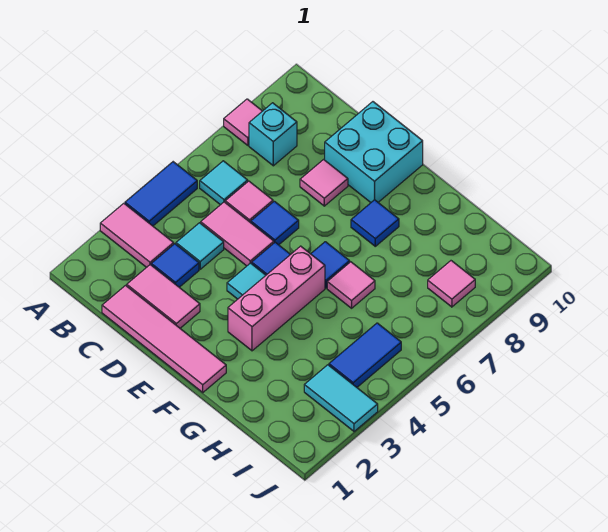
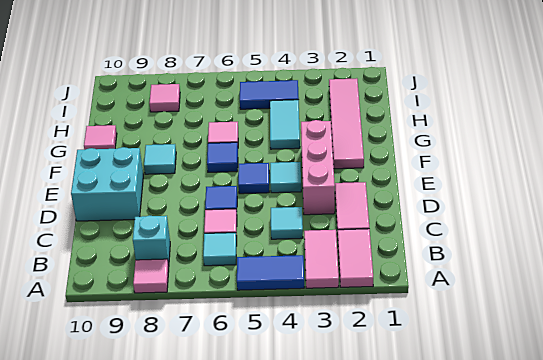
pink tile C1:F1 level 1 -> pink tile F2:I2 level 1
blue tile C3 level 1 -> none
pink tile C5:D5 level 1 -> pink tile A2:B2 level 1
pink tile D8 level 1 -> pink tile G10 level 1
pink brick F3:F5 level 1 -> pink brick D3:F3 level 1
blue tile F8 level 1 -> cyan tile F8 level 1
cyan tile I3:J3 level 1 -> cyan tile G4:H4 level 1

